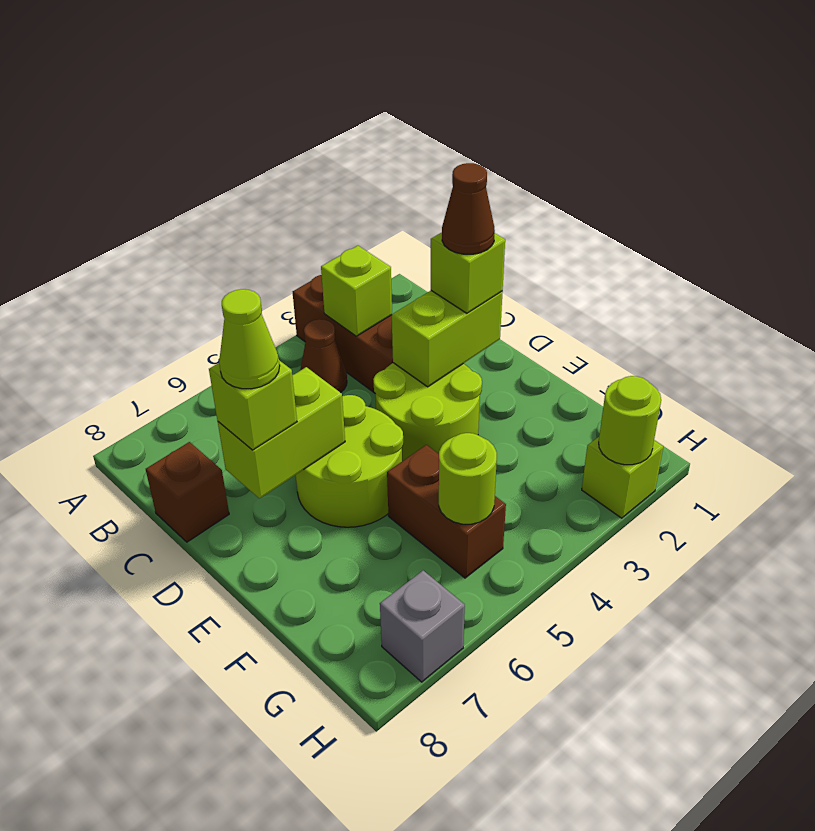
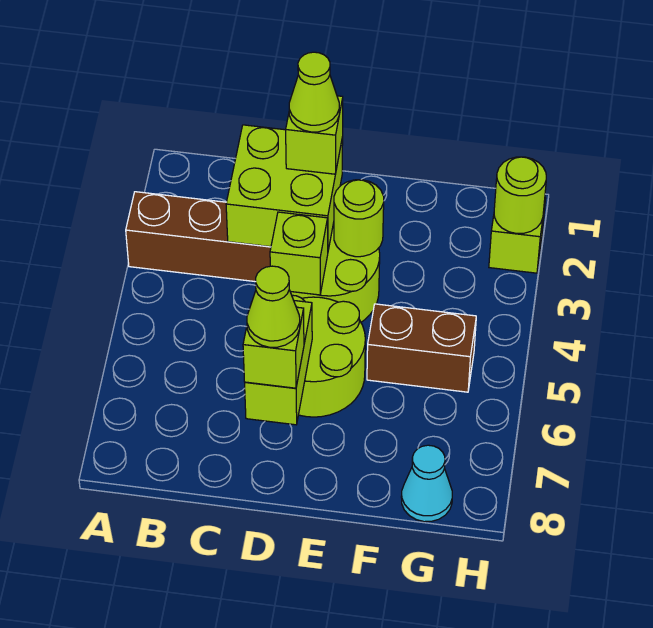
lime brick B3 level 2 -> lime brick D4 level 2
brown cone B4 level 1 -> none
brown brick C8 level 1 -> none
lime brick D2:D3 level 2 -> lime brick C2:D3 level 2
brown cone D2 level 4 -> lime cone D2 level 4
lime round brick G5 level 2 -> lime round brick E3 level 2
none -> cyan cone G8 level 1
grey brick H7 level 1 -> none

